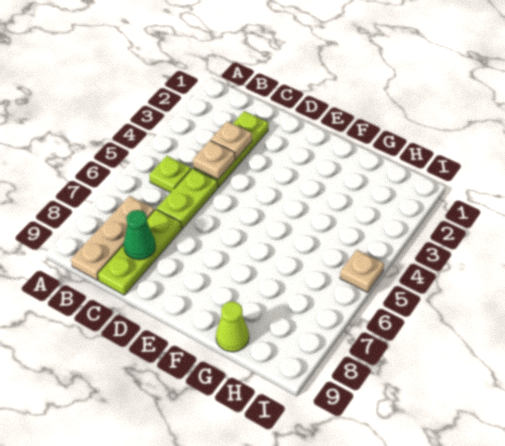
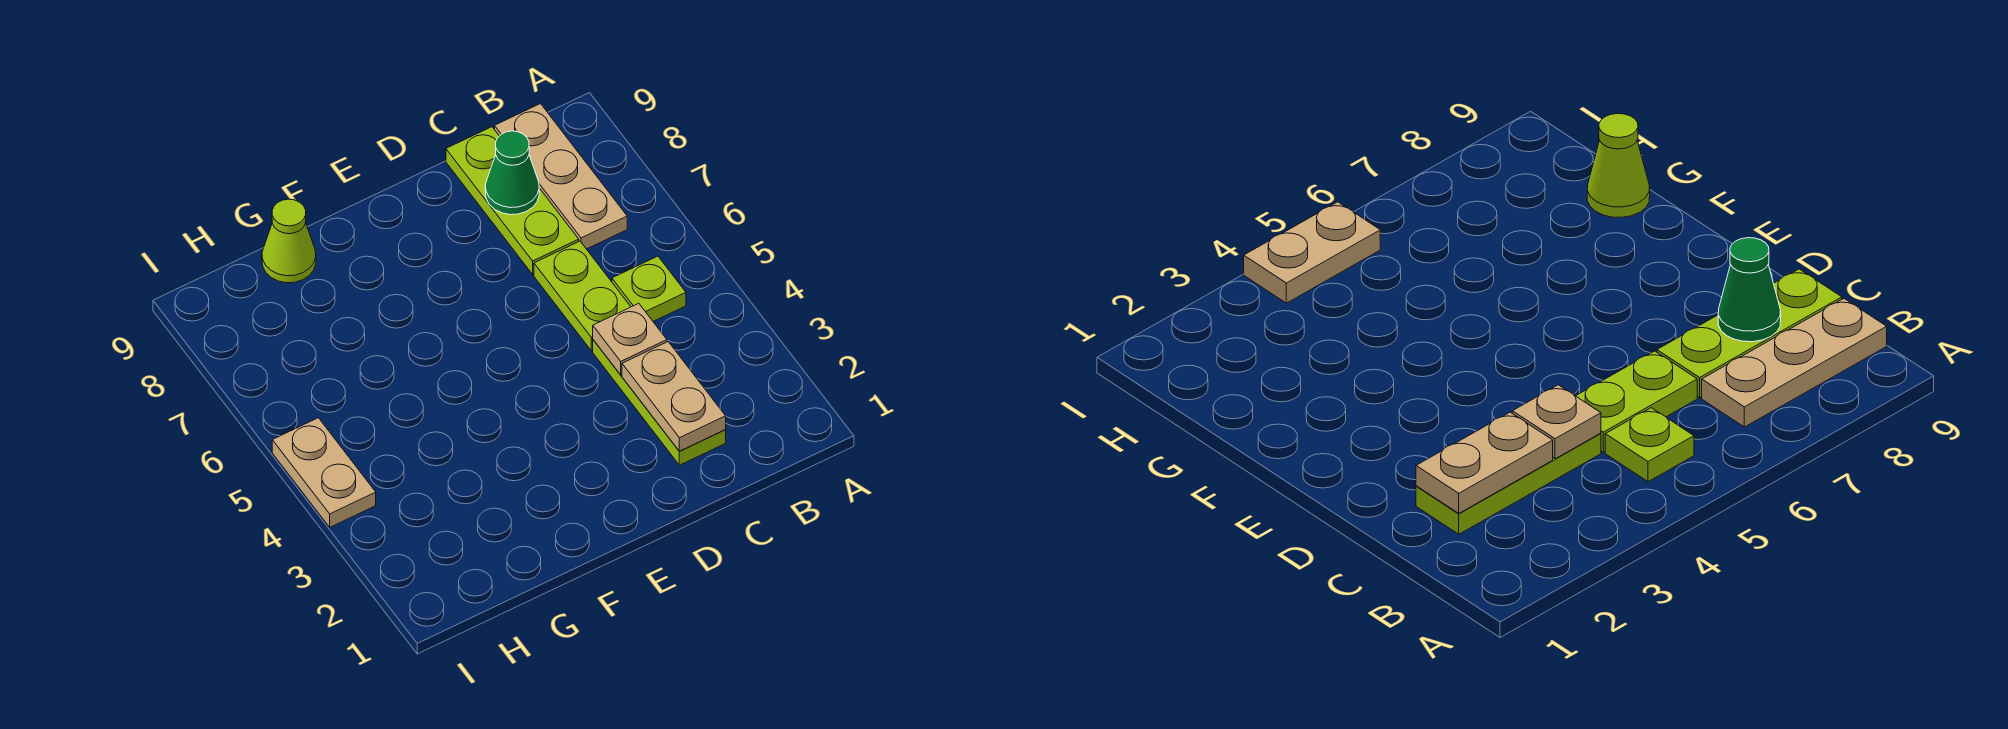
tan plate C3 level 2 -> tan plate C2:C3 level 2
tan plate I5 level 1 -> tan plate I4:I5 level 1

